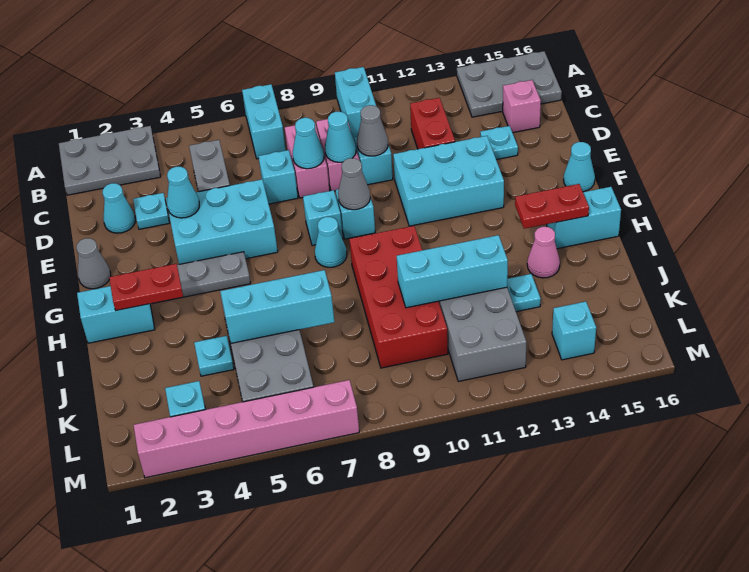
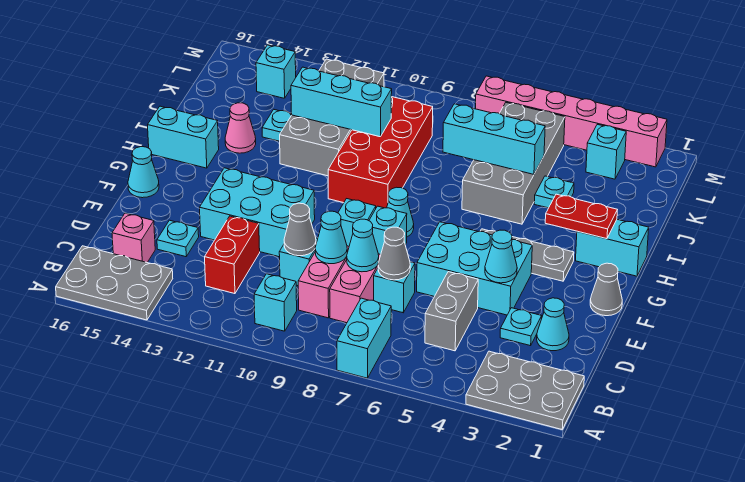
cyan brick A10:B10 level 1 -> cyan brick B10 level 1
grey cone F9 level 2 -> grey cone D7 level 2
red plate H14:H15 level 2 -> none

